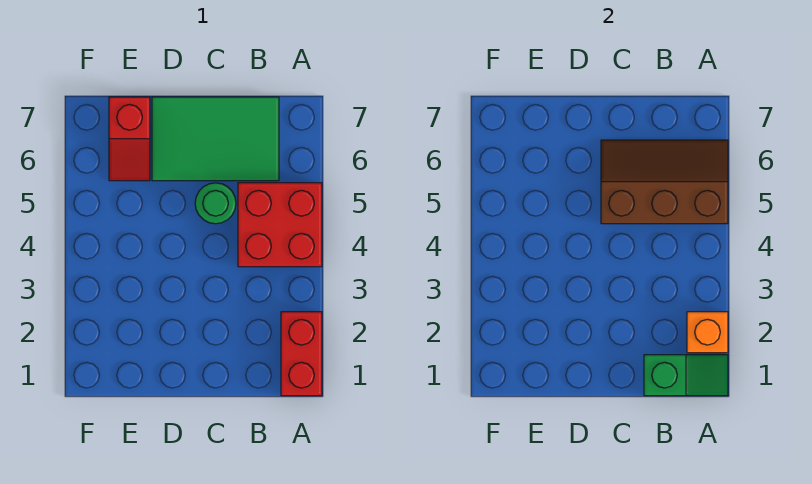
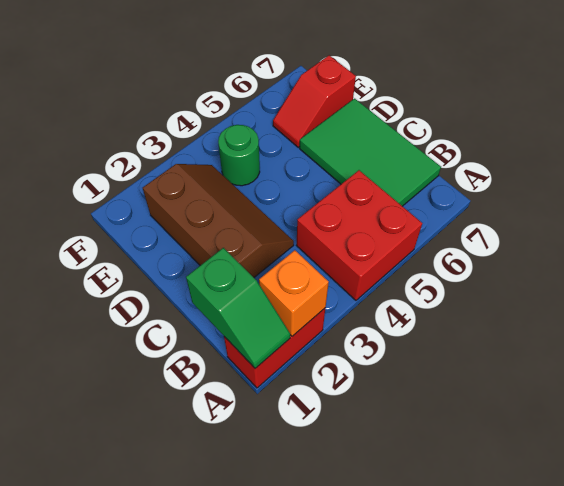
brown slope A5:C6 level 2 top 5 -> brown slope C2:E3 level 1 top 2
green round brick C5 level 1 -> green round brick E4 level 1

